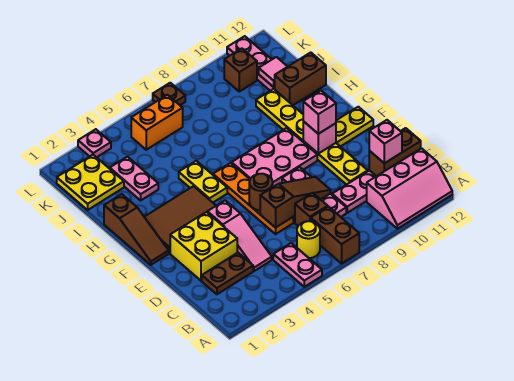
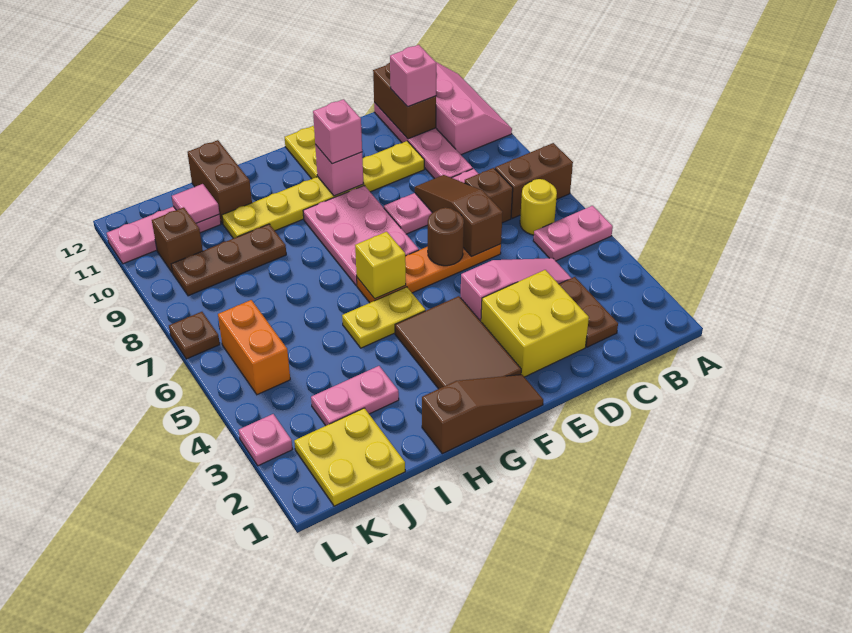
none -> yellow brick G6 level 2
none -> brown plate I9:K9 level 1

